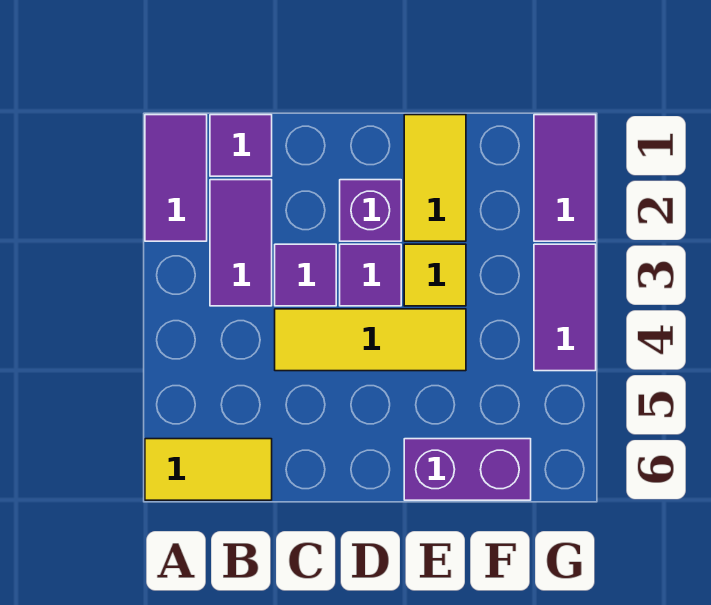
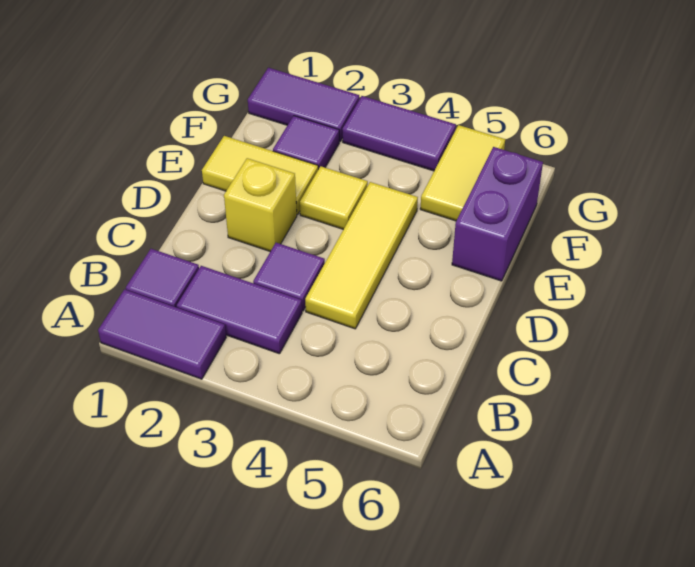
yellow tile A6:B6 level 1 -> yellow tile F5:G5 level 1
purple brick D2 level 1 -> yellow brick D2 level 1
purple tile D3 level 1 -> purple tile F2 level 1

